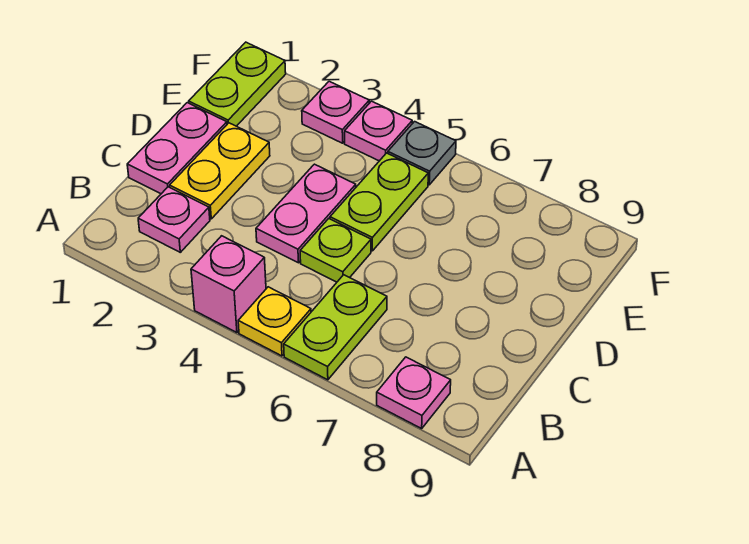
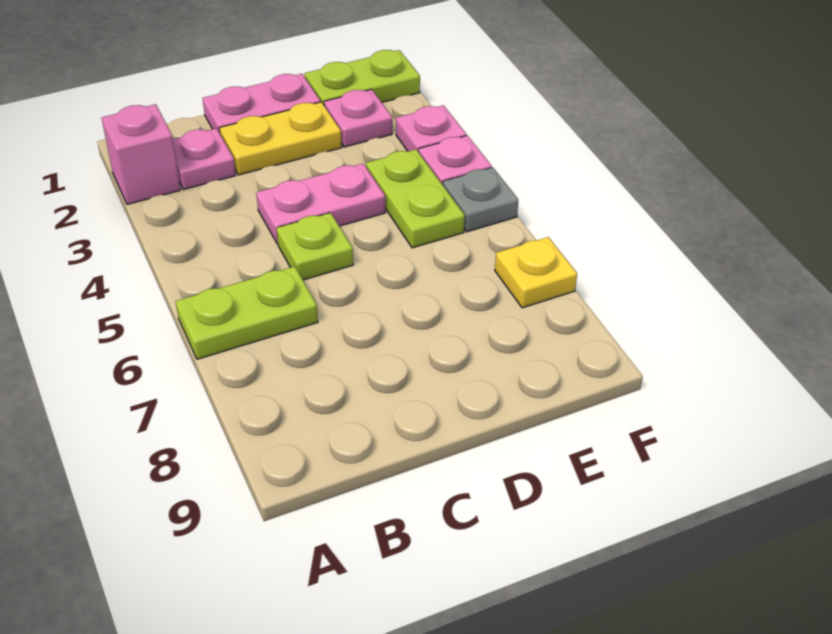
pink brick A4 level 1 -> pink brick A2 level 1
yellow plate A5 level 1 -> yellow plate F7 level 1
pink plate A8 level 1 -> pink plate E2 level 1
lime plate D5:E5 level 1 -> lime plate E4:E5 level 1

